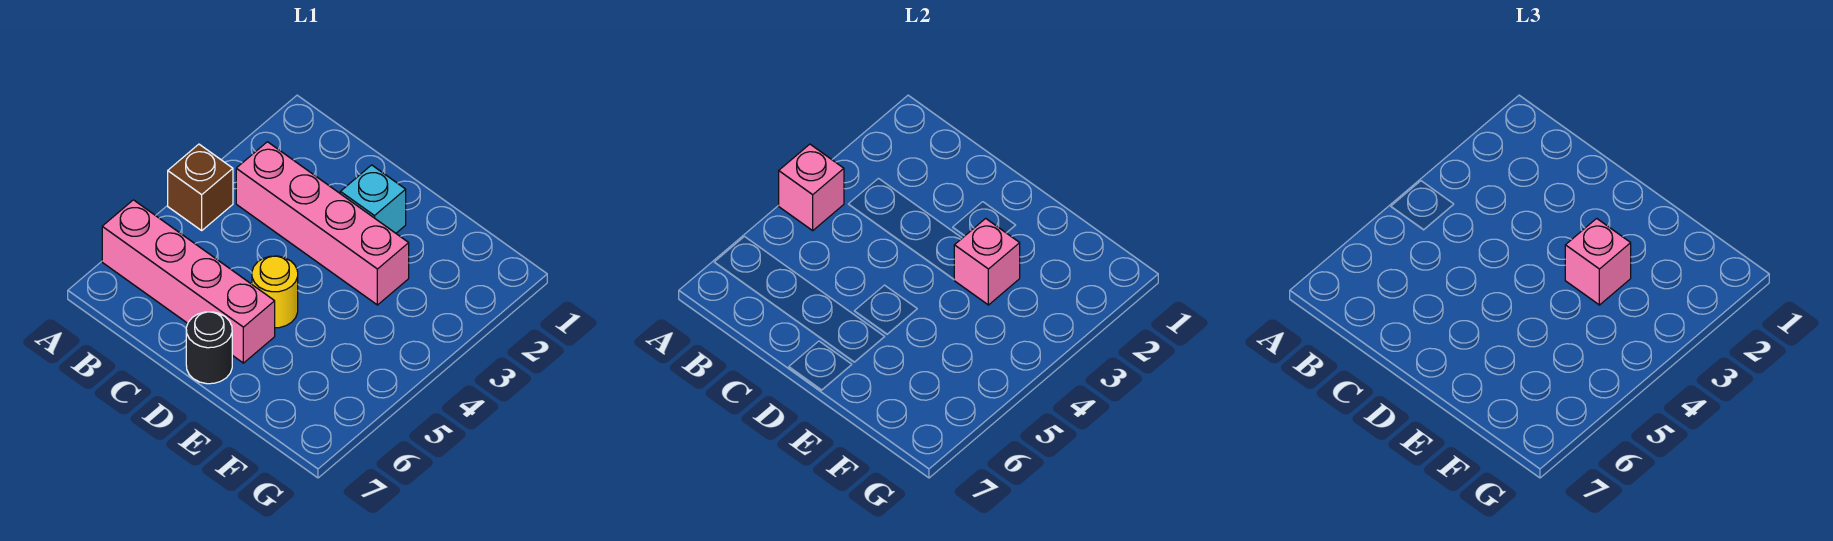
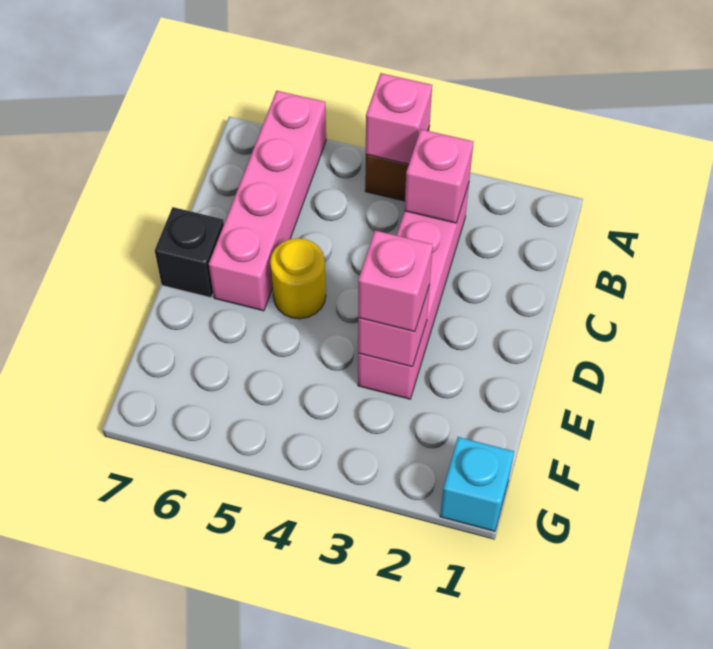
none -> pink brick B3 level 2
cyan brick D2 level 1 -> cyan brick G1 level 1
black round brick D7 level 1 -> black brick D7 level 1

